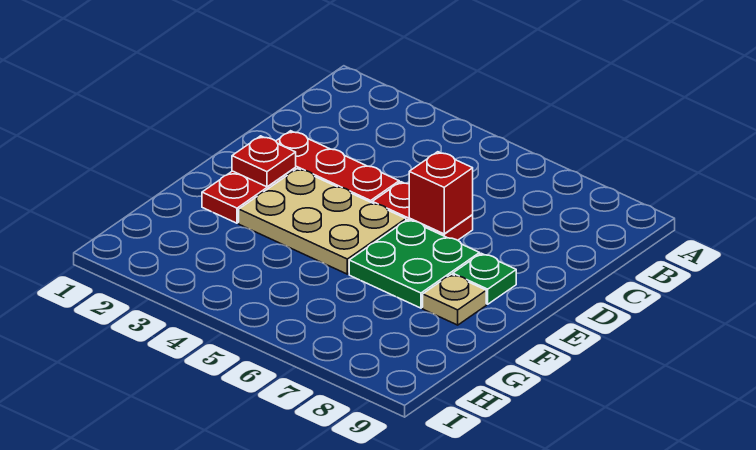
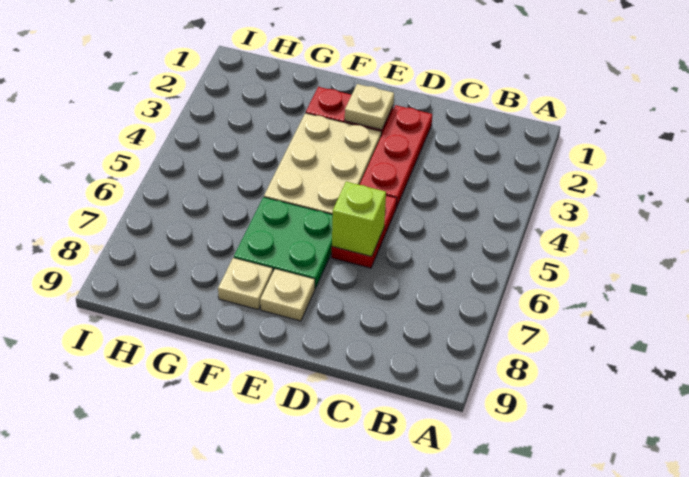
red brick D6 level 2 -> lime brick D6 level 2
red plate E2 level 2 -> tan plate E2 level 2
green plate E8 level 1 -> tan plate E8 level 1

